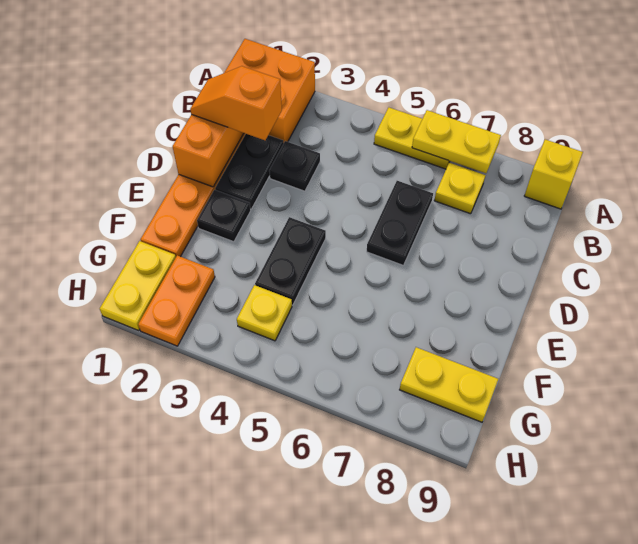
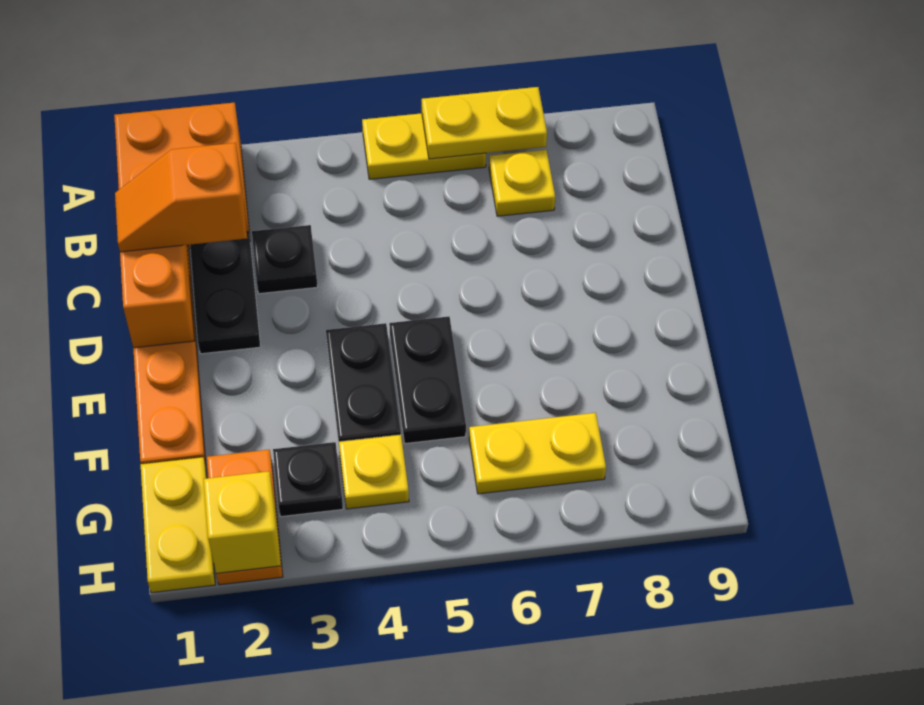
yellow brick A9 level 1 -> yellow brick H2 level 2
black plate C6:D6 level 1 -> black plate E5:F5 level 1
black plate E2 level 1 -> black plate G3 level 1
yellow plate G8:G9 level 1 -> yellow plate G6:G7 level 1

